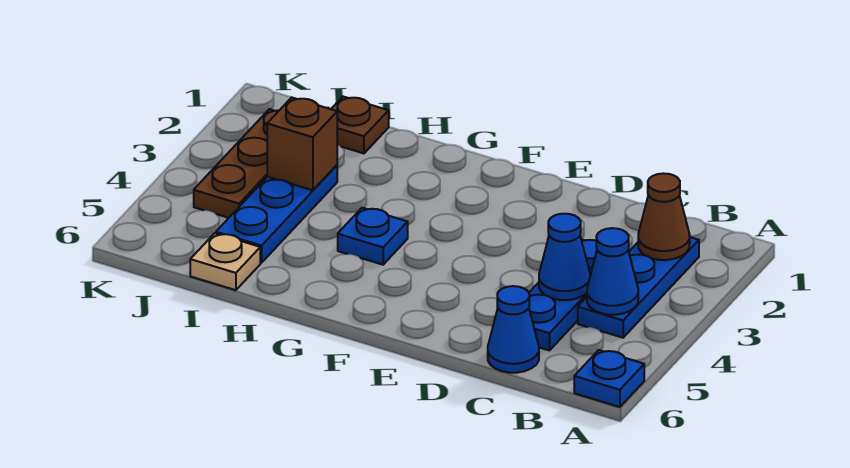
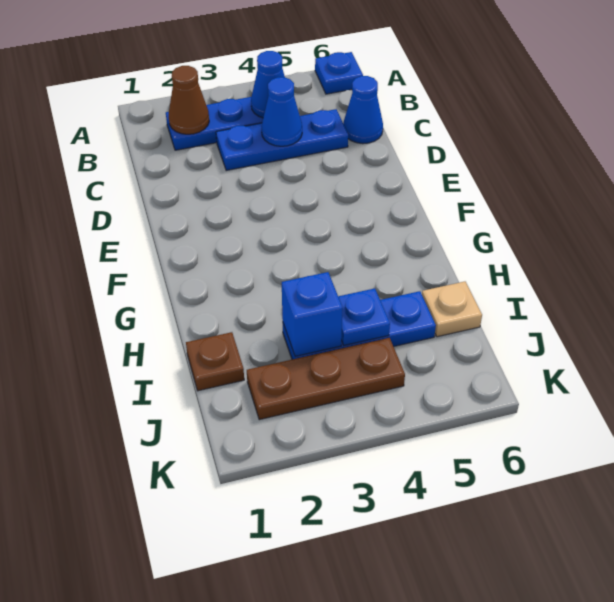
blue plate G4 level 1 -> blue plate I4 level 2
brown brick I3 level 2 -> blue brick I3 level 2

